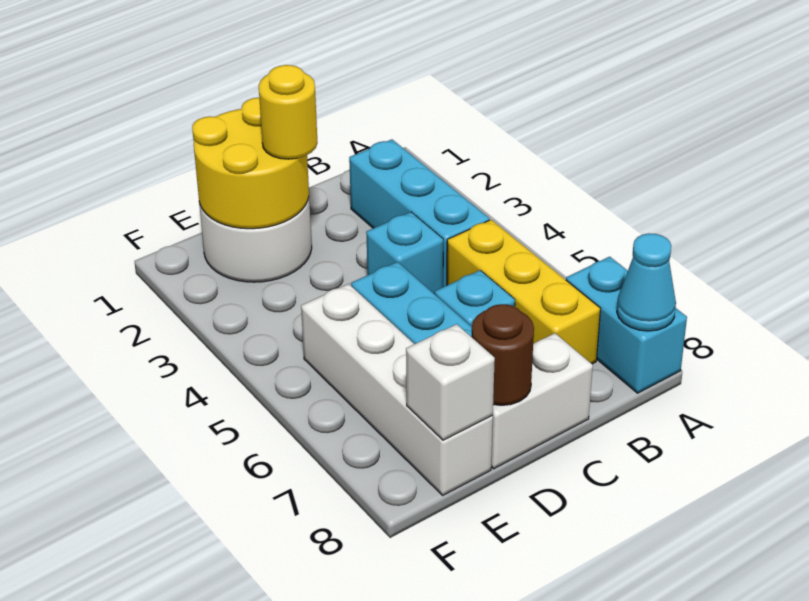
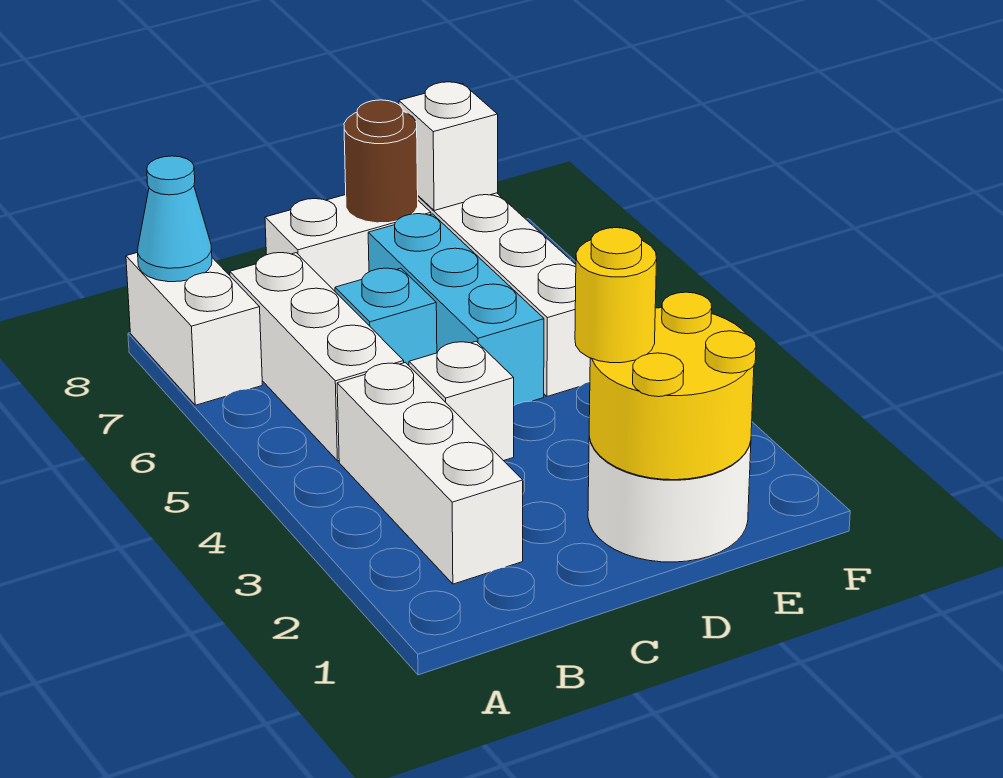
cyan brick A7:A8 level 1 -> white brick A7:A8 level 1
cyan brick B2:B4 level 1 -> white brick B2:B4 level 1
yellow brick B5:B7 level 1 -> white brick B5:B7 level 1
cyan brick C4 level 1 -> white brick C4 level 1

